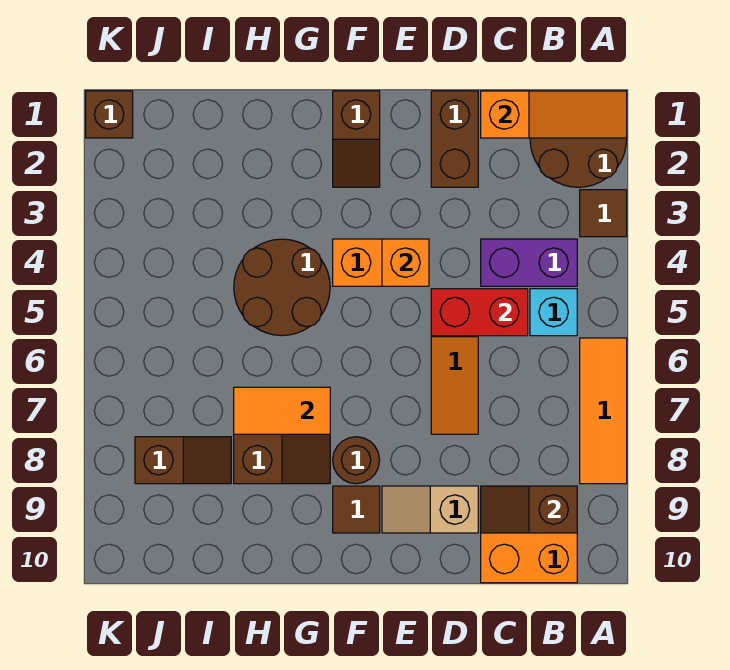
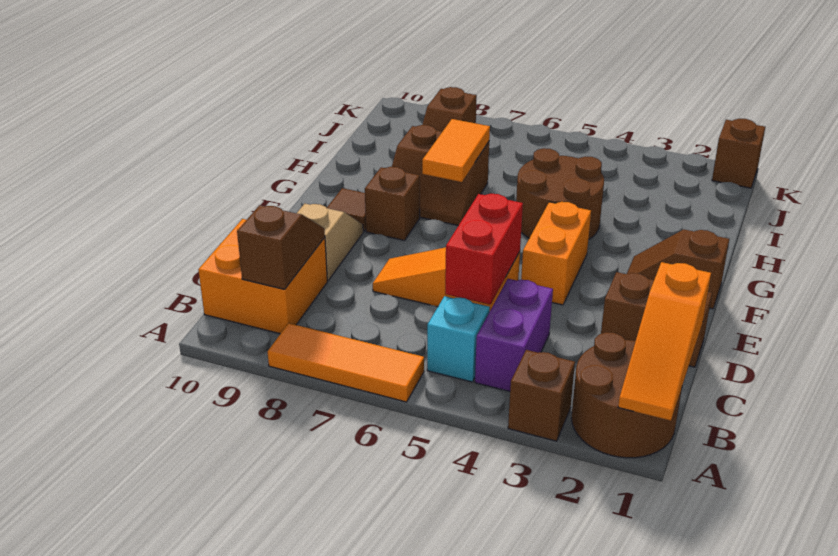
brown tile A3 level 1 -> brown brick A3 level 1
orange brick E4 level 2 -> none
brown round brick F8 level 1 -> brown brick F8 level 1

